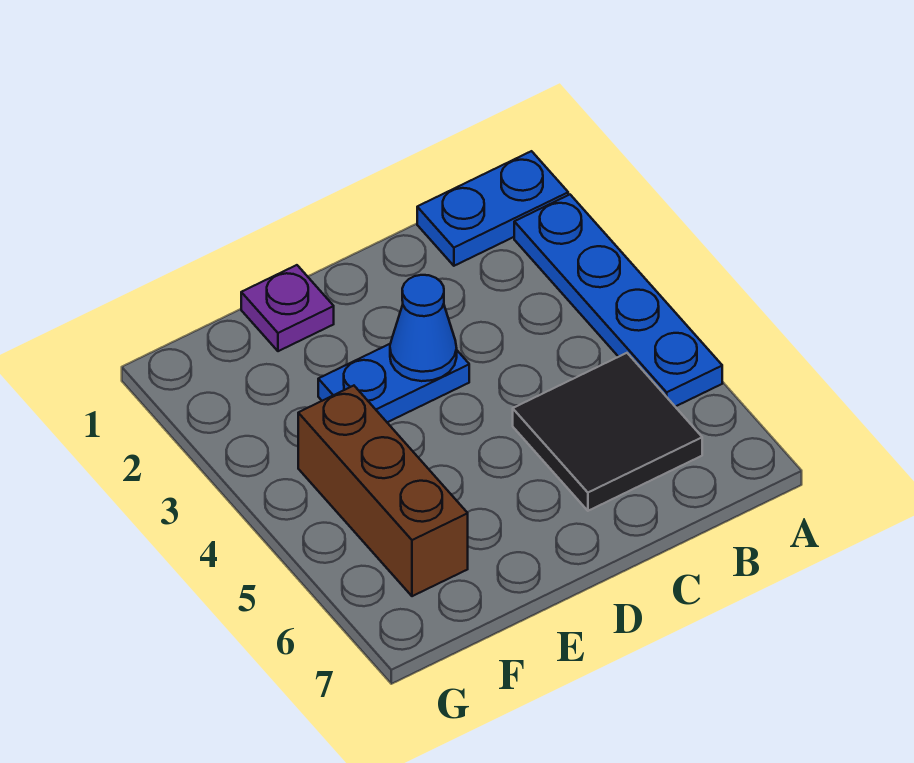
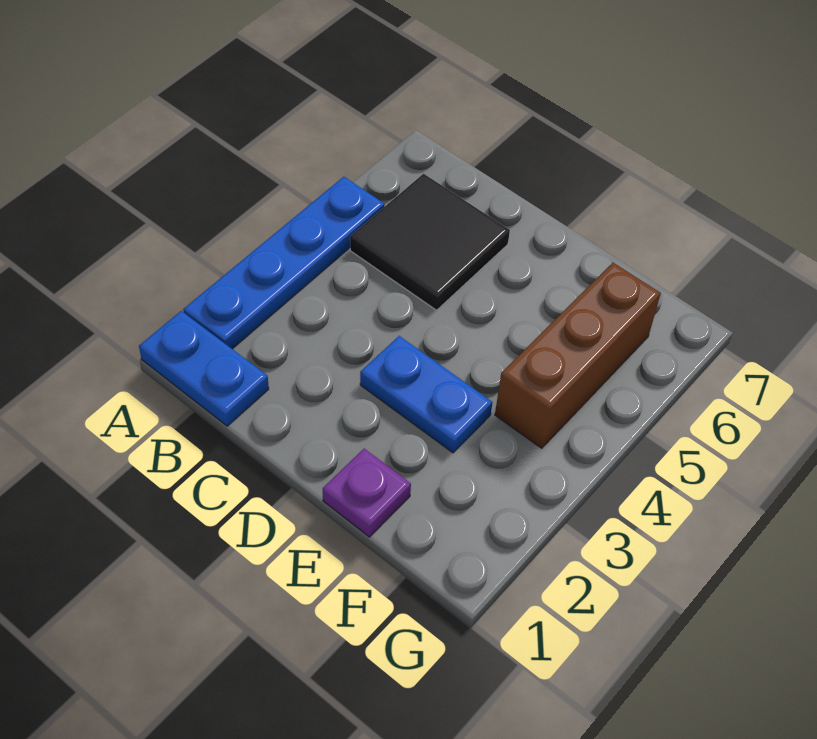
blue cone D3 level 2 -> none

